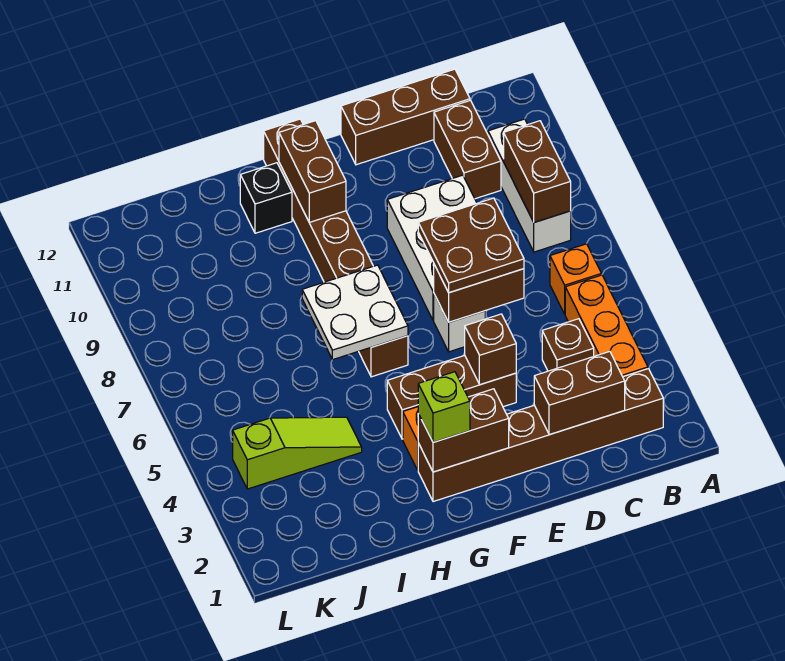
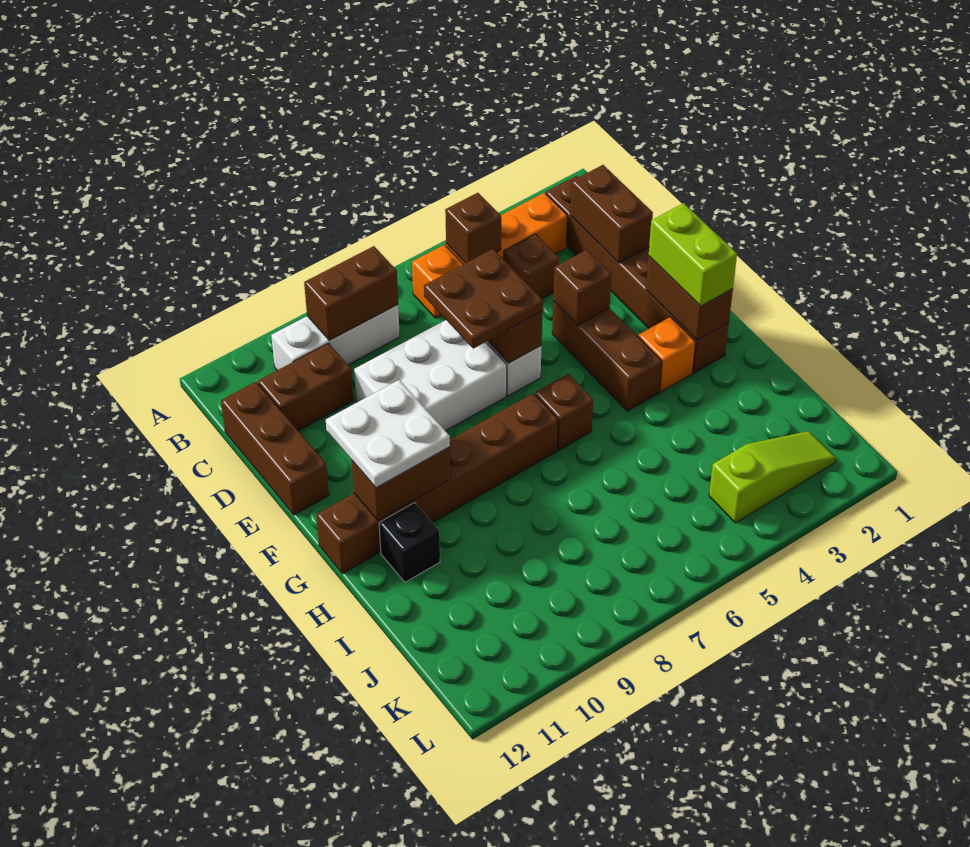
none -> brown brick B5 level 2
lime brick G2 level 3 -> lime brick F2:G2 level 3
white plate G6:H7 level 2 -> white plate F10:G11 level 3
lime slope I4:K4 level 1 top K -> lime slope K2:K4 level 1 top 4

